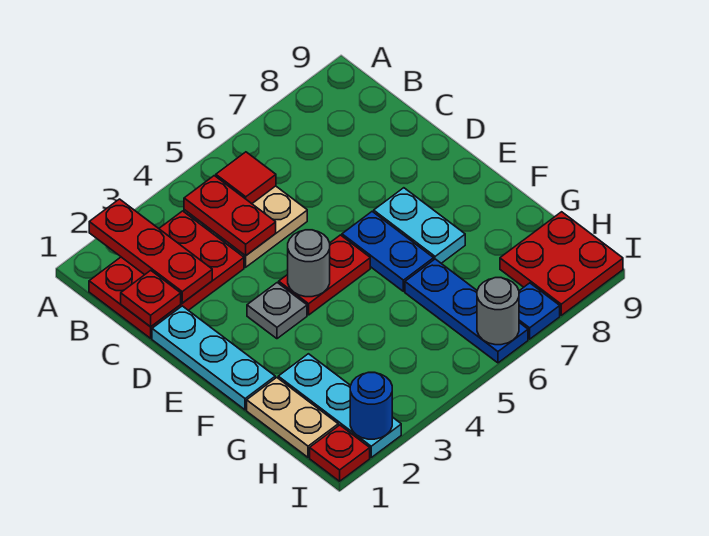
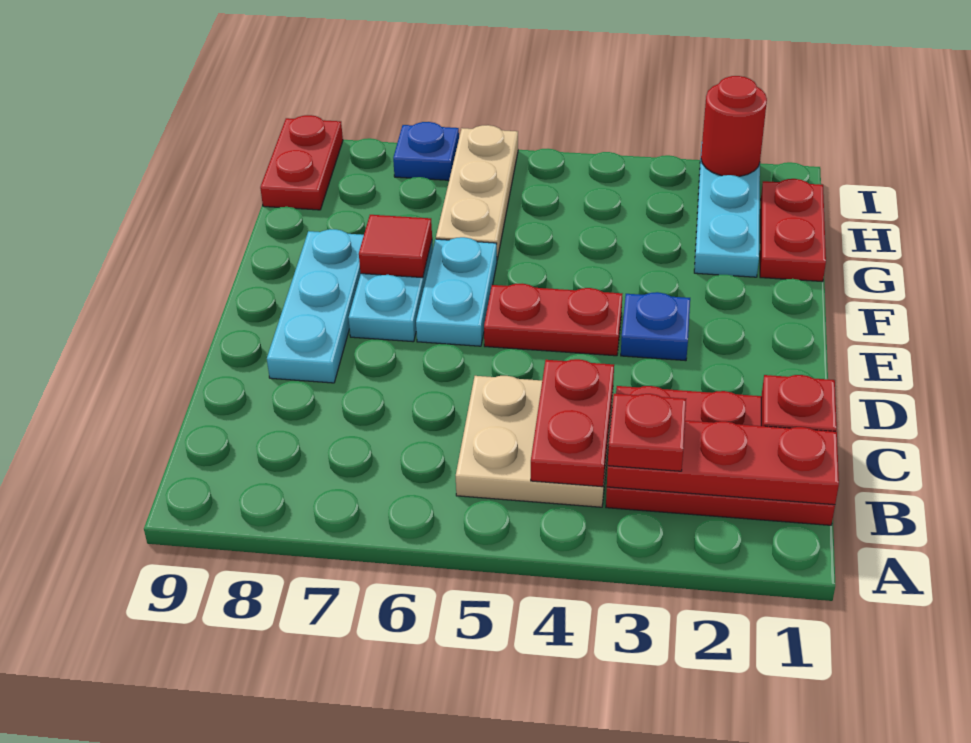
red plate A2:C2 level 2 -> red plate B1:B3 level 2
red tile B5 level 2 -> red tile F7 level 2
cyan plate D1:F1 level 1 -> cyan plate D8:F8 level 1
grey plate E3 level 1 -> blue plate E3 level 1
grey round brick E4 level 2 -> none
blue plate E6:F6 level 1 -> cyan plate E6:F6 level 1
tan plate G1:H1 level 1 -> red plate G1:H1 level 1
blue plate G6:I6 level 1 -> tan plate G6:I6 level 1
red plate H8:I9 level 1 -> red plate H9:I9 level 1
red plate I1 level 1 -> red plate B3 level 3
blue round brick I2 level 2 -> red round brick I2 level 2
grey round brick I6 level 2 -> none

